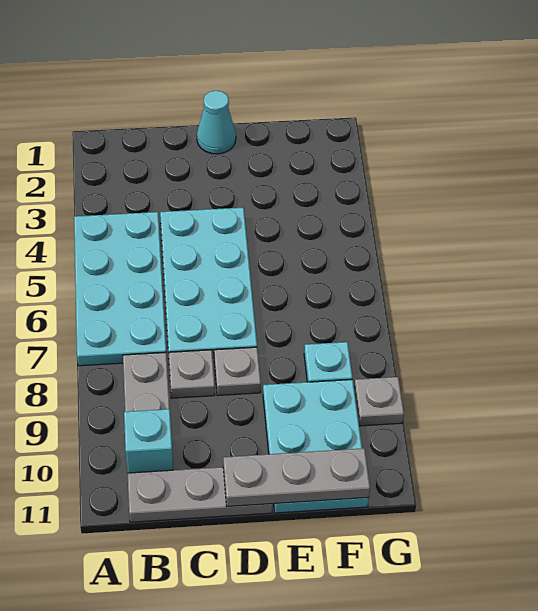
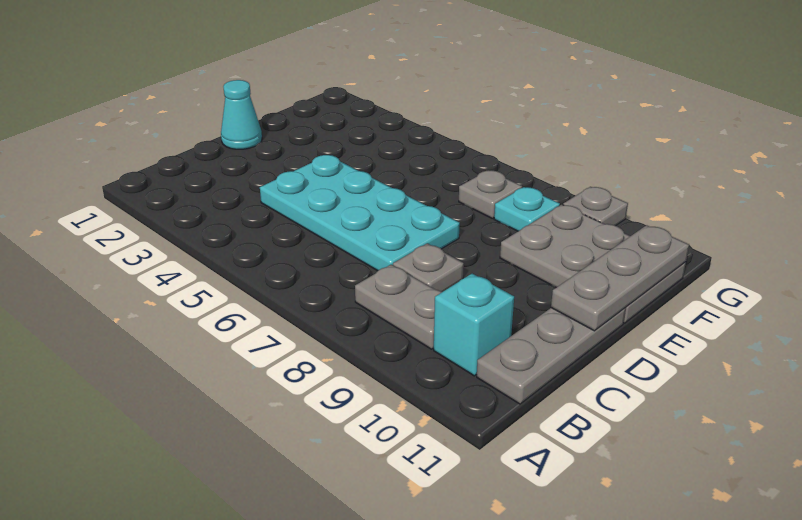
cyan plate A4:B7 level 1 -> none
grey plate D8 level 1 -> grey plate F7 level 1
cyan plate E9:F11 level 1 -> grey plate E9:F11 level 1

